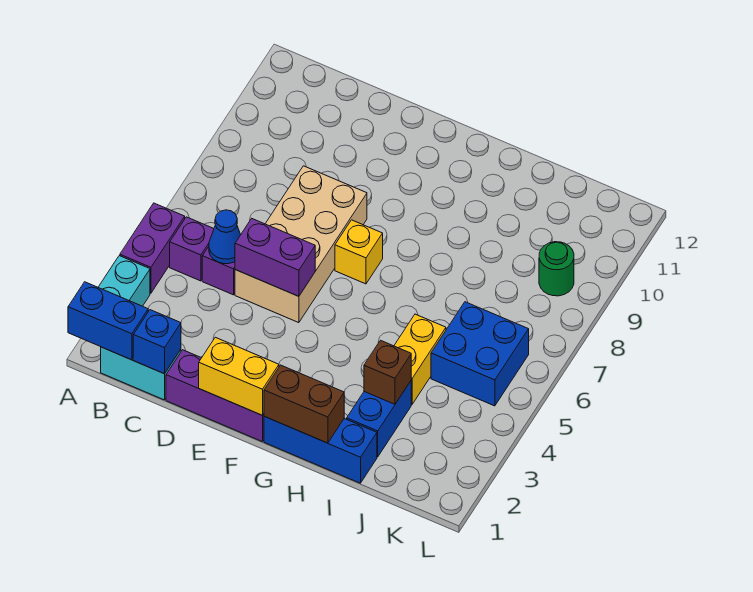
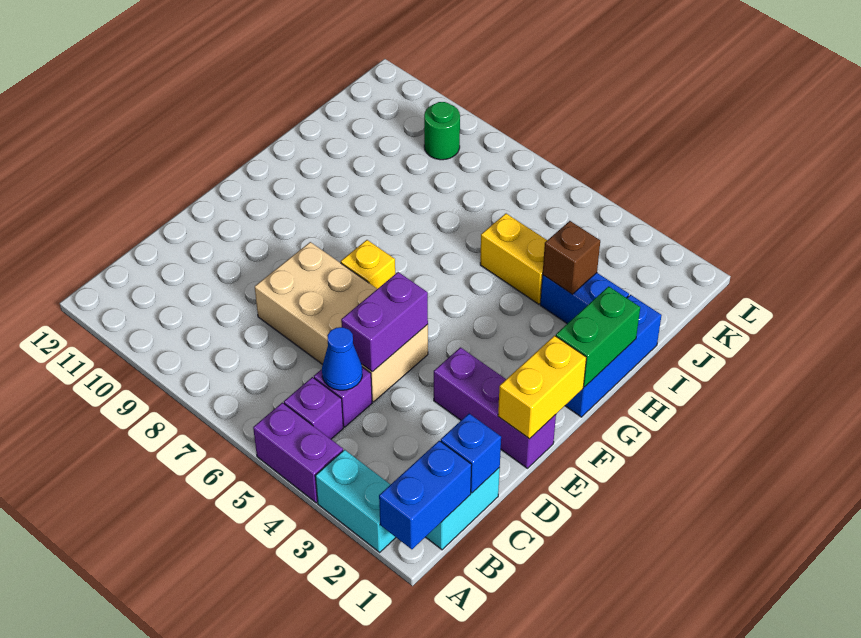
purple brick D1:F1 level 1 -> purple brick E1:E3 level 1
brown brick G1:H1 level 2 -> green brick G1:H1 level 2
blue brick J5:K6 level 1 -> none

